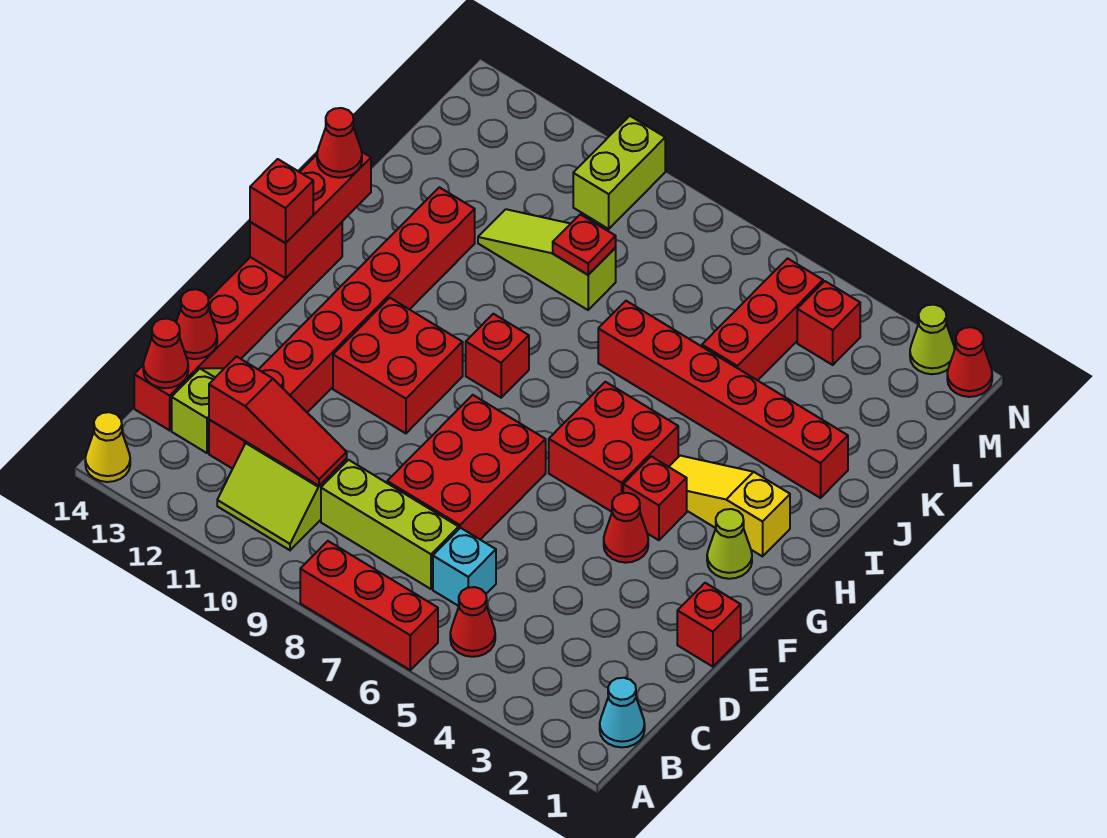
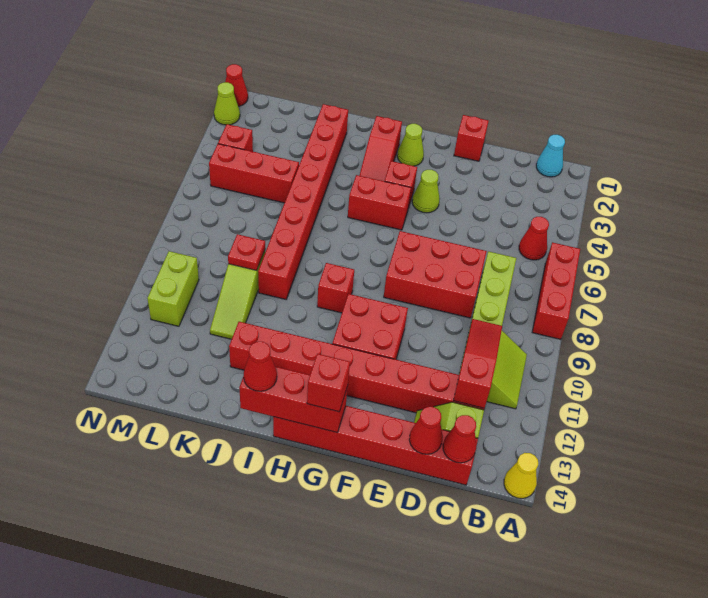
cyan brick C6 level 1 -> none
red cone F4 level 1 -> lime cone F4 level 1
red brick G5:H6 level 1 -> red brick G5:H5 level 1
yellow slope H2:H4 level 1 top 2 -> red slope H2:H4 level 1 top 2
red brick J2:J7 level 1 -> red brick J2:J9 level 1
lime brick M10:N10 level 1 -> lime brick M10:M11 level 1

